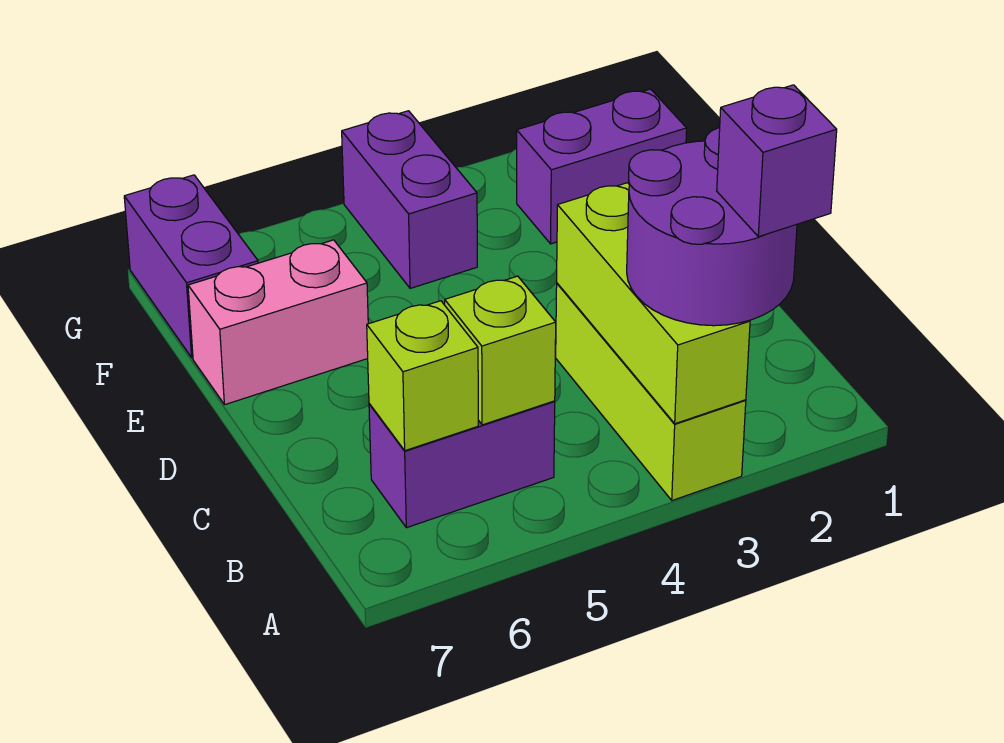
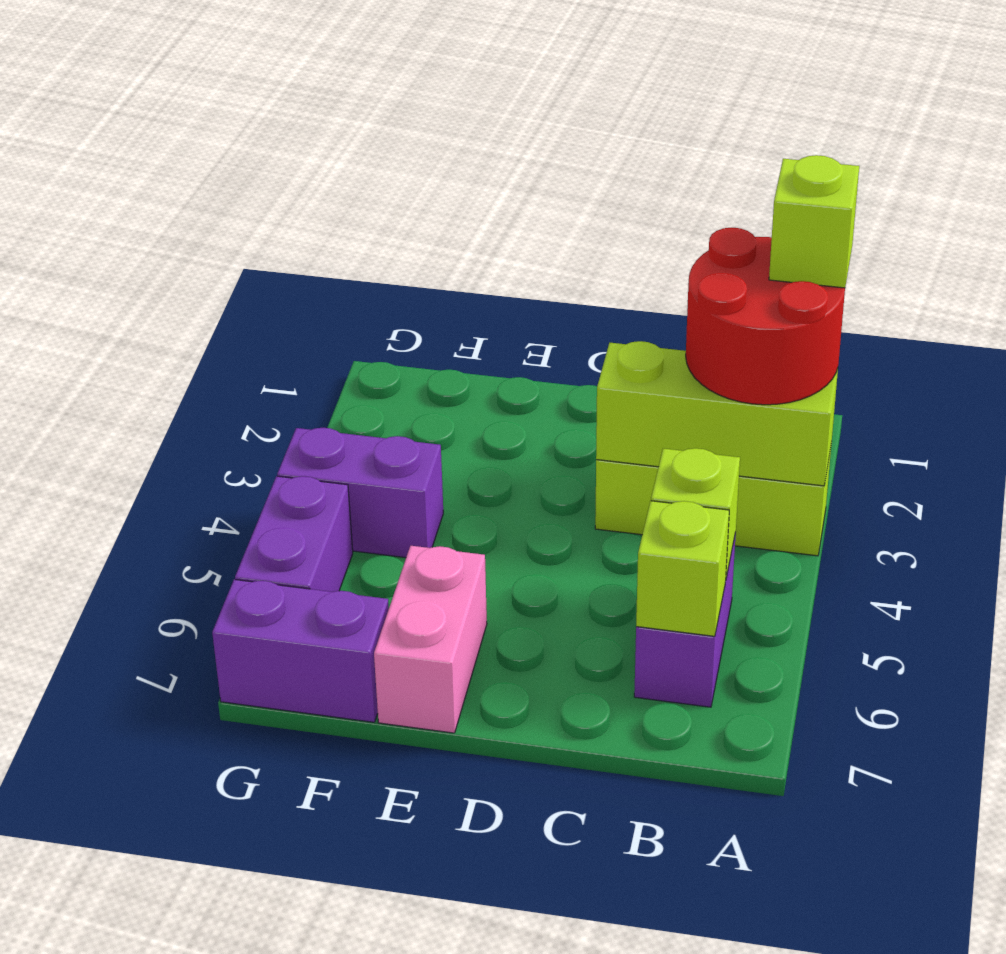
purple round brick A2:B3 level 3 -> red round brick A2:B3 level 3
purple brick A2 level 4 -> lime brick A2 level 4
purple brick F1:F2 level 1 -> purple brick G5:G6 level 1

